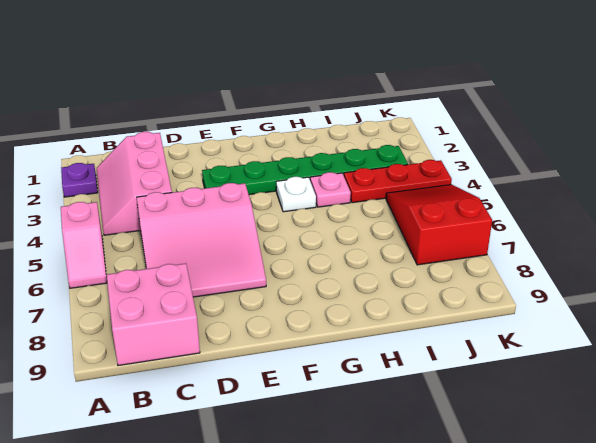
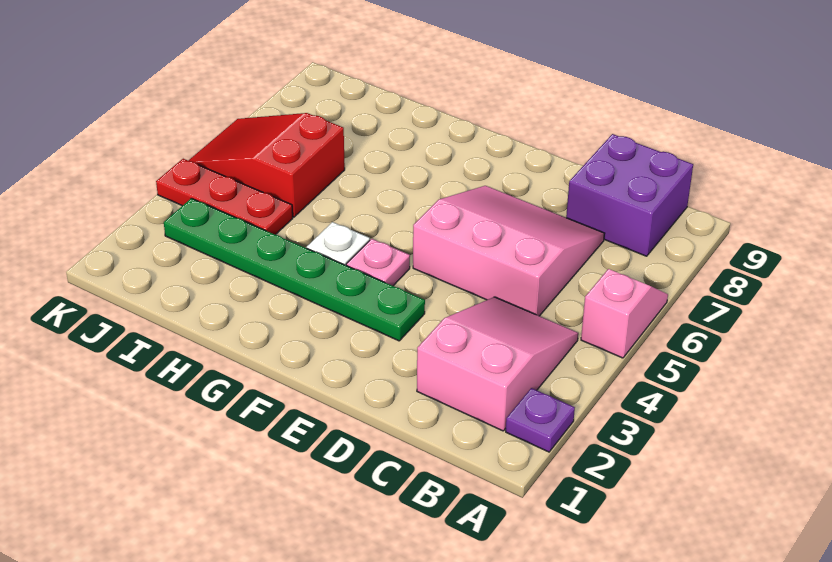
pink slope B2:C4 level 1 top C -> pink slope B2:C4 level 1 top 2
pink brick B8:C9 level 1 -> purple brick B8:C9 level 1
pink plate H4 level 1 -> pink plate F4 level 1
red slope J5:K7 level 1 top 7 -> red slope I5:K6 level 1 top I

